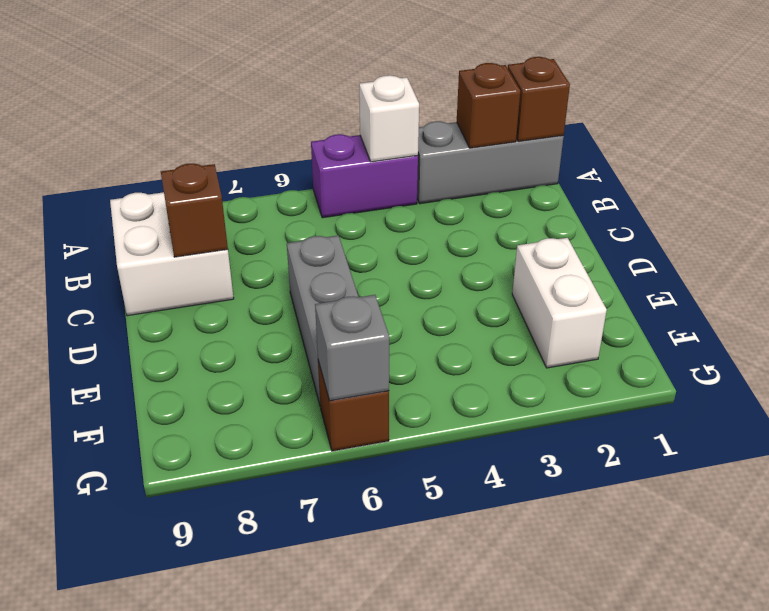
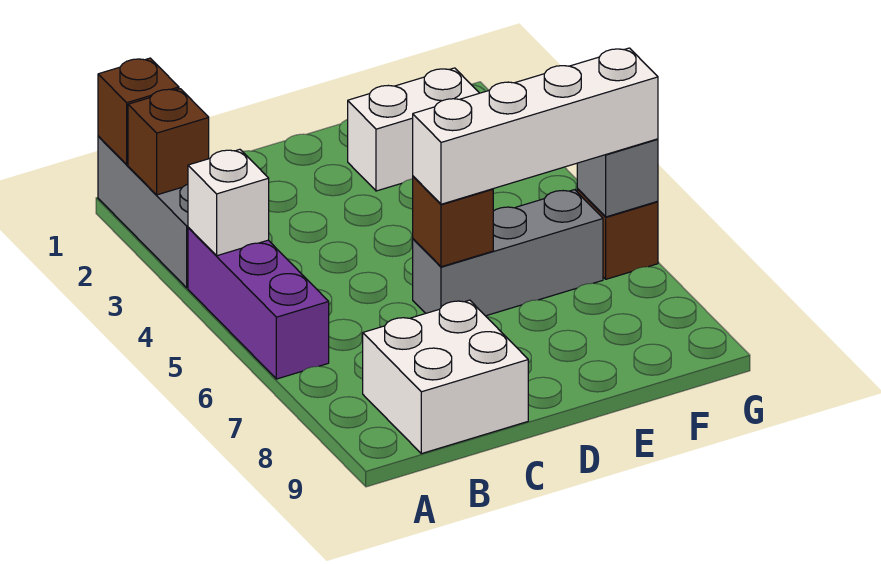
purple brick A4:A5 level 1 -> purple brick A4:A6 level 1
brown brick C8 level 2 -> brown brick D6 level 2
none -> white brick D6:G6 level 3

